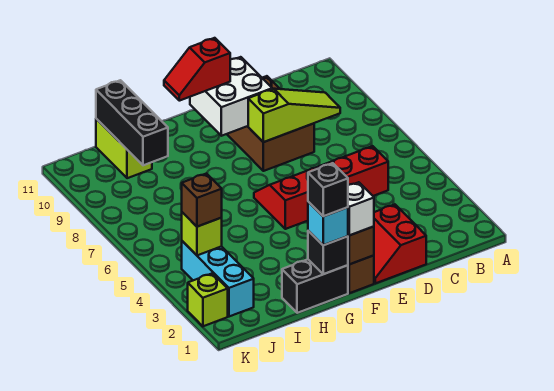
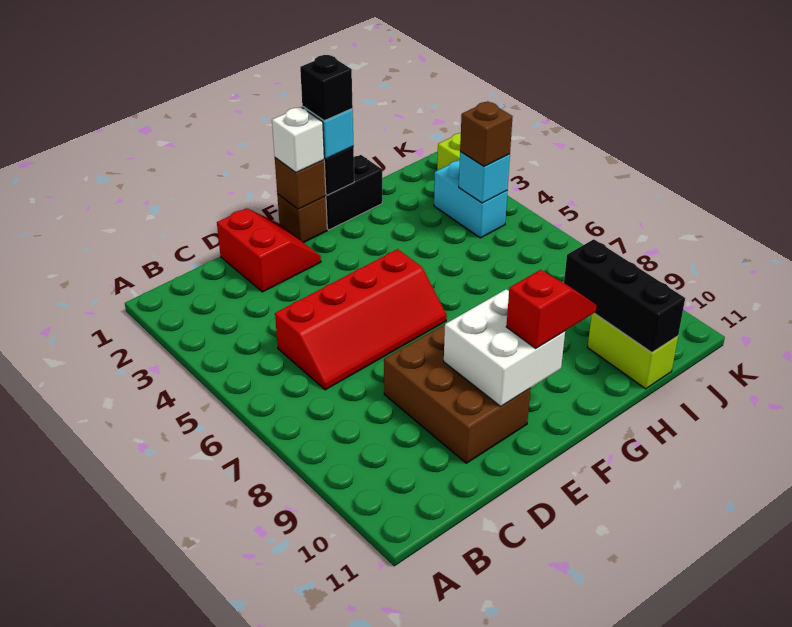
lime slope C8:E8 level 2 top E -> none
cyan brick J2:J4 level 1 -> cyan brick J3:J4 level 1
lime brick J4 level 2 -> cyan brick J4 level 2

